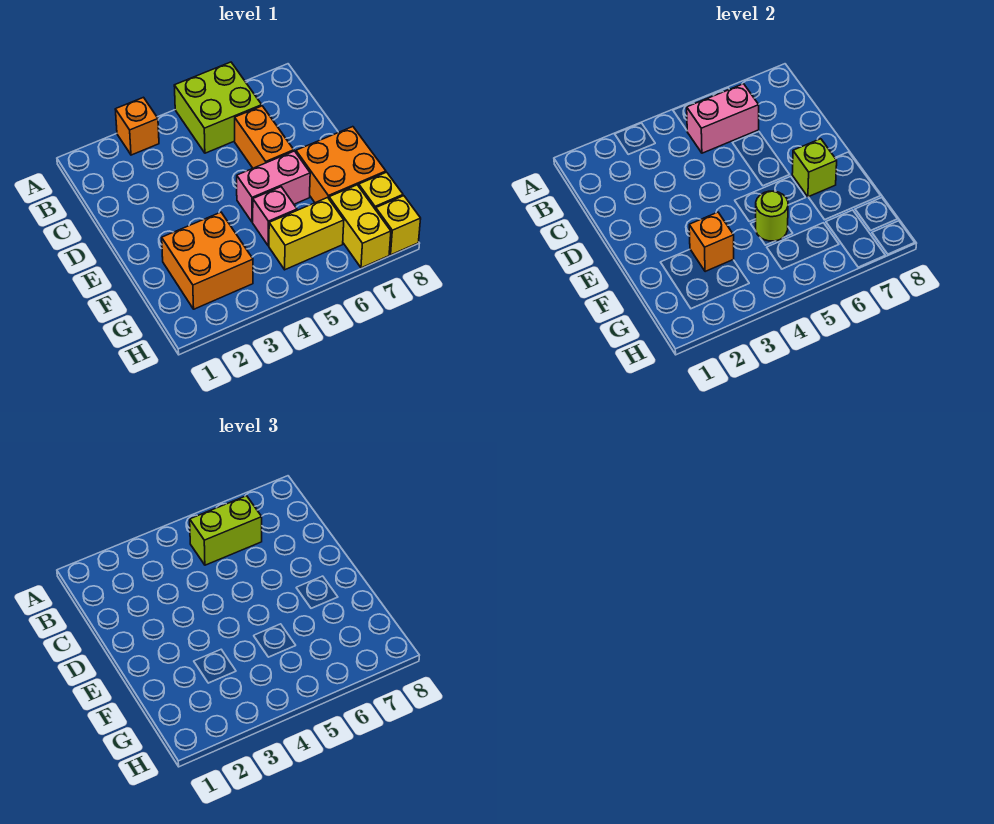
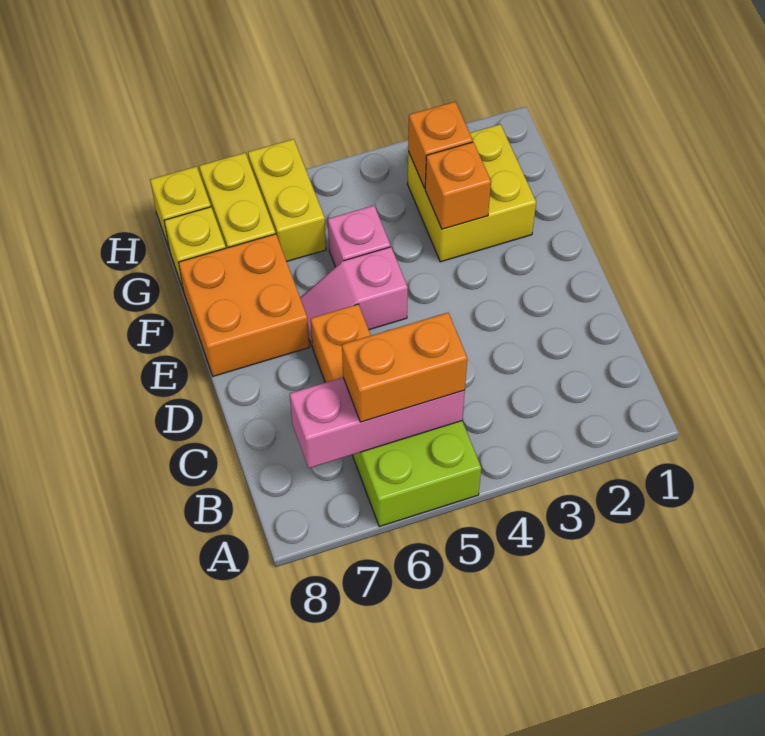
orange brick A3 level 1 -> orange brick G3 level 2
pink brick B5:B6 level 2 -> pink brick B5:B7 level 2
lime brick B5:B6 level 3 -> orange brick B5:B6 level 3
pink brick E5:E6 level 1 -> pink slope E5:E6 level 1 top 5
lime brick E7 level 2 -> none
orange brick F2:G3 level 1 -> yellow brick F2:G3 level 1
lime round brick F5 level 2 -> none
yellow brick G5:G6 level 1 -> yellow brick G6:H6 level 1

